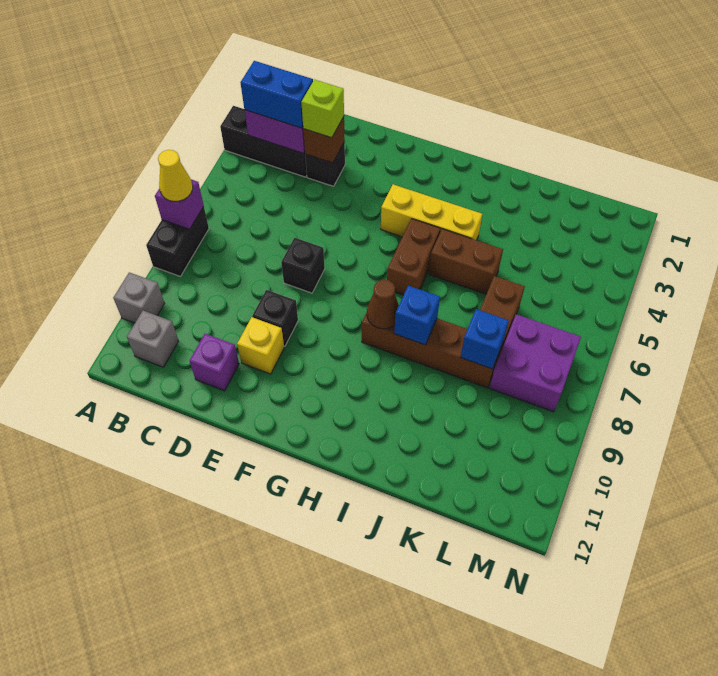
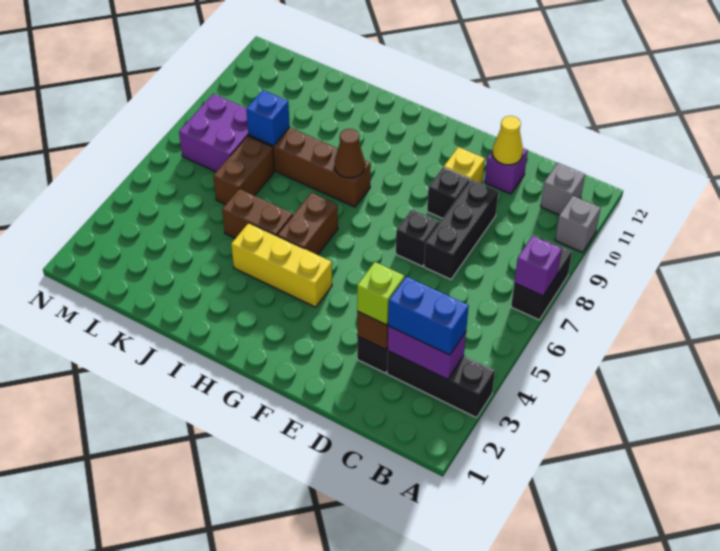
yellow cone A7 level 3 -> yellow cone D11 level 2
none -> black brick D7:D9 level 1
blue brick I8 level 2 -> none

